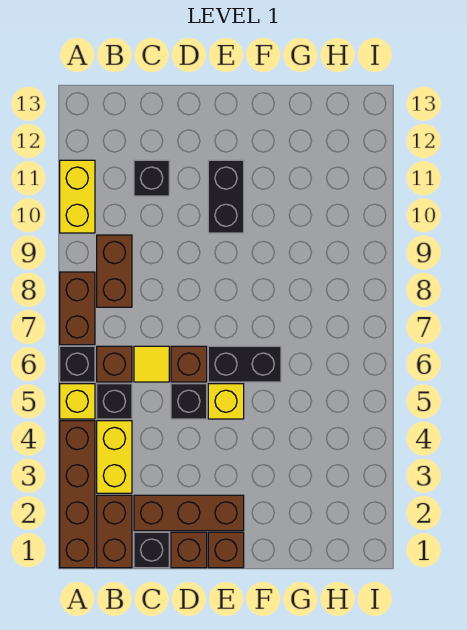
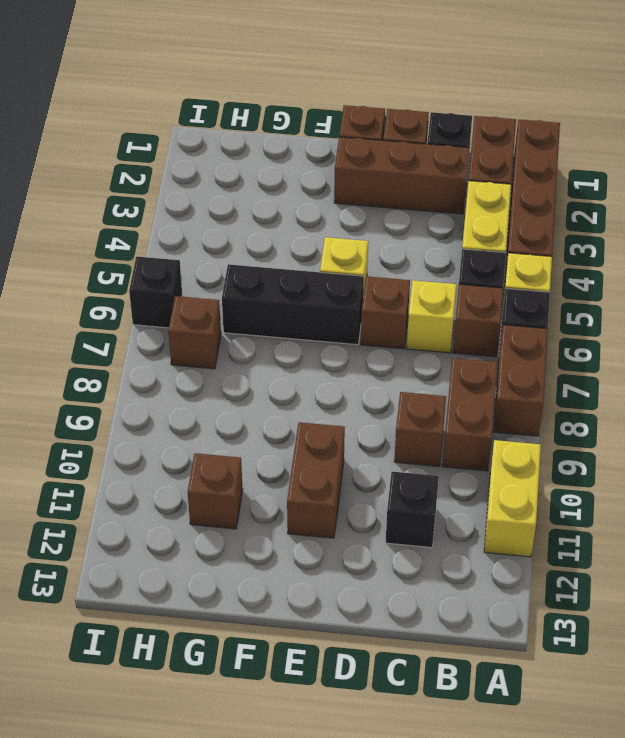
yellow tile C6 level 1 -> yellow brick C6 level 1
none -> brown brick C9 level 1
black brick D5 level 1 -> black brick I6 level 1
black brick E6:F6 level 1 -> black brick E6:G6 level 1
black brick E10:E11 level 1 -> brown brick E10:E11 level 1
none -> brown brick G11 level 1
none -> brown brick H7 level 1

